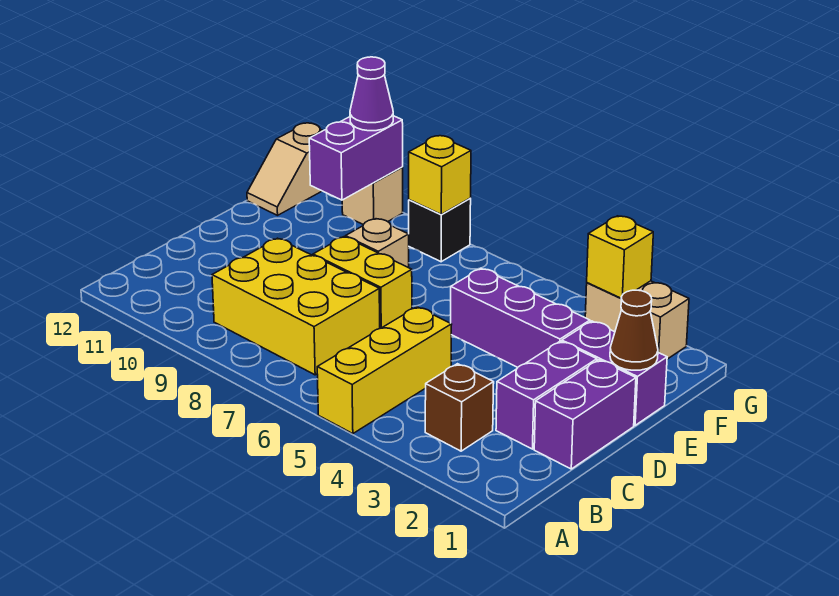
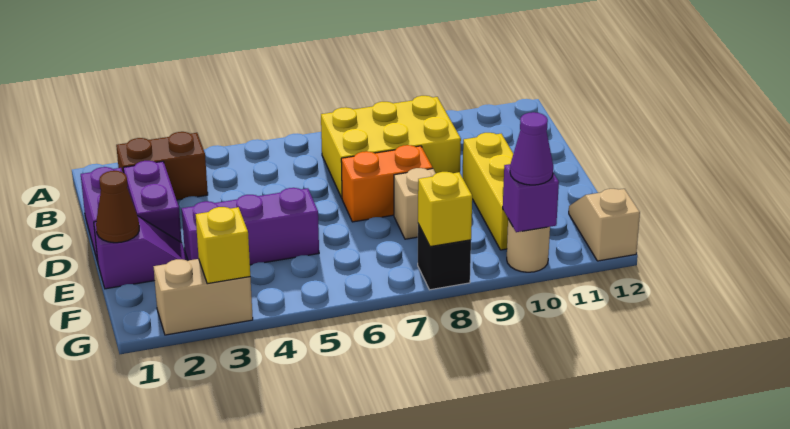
yellow brick A5:C5 level 1 -> yellow brick D10:F10 level 1
brown brick B3 level 1 -> brown brick B2:B3 level 1
yellow brick D7:D8 level 1 -> orange brick D7:D8 level 1
purple brick E1:E2 level 1 -> purple slope E1:E2 level 1 top 1
purple brick F10:G10 level 2 -> purple brick G10 level 2
tan brick G10 level 1 -> tan round brick G10 level 1

